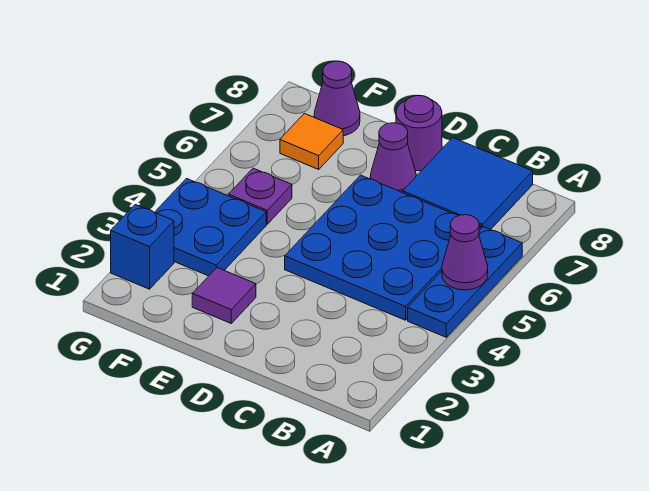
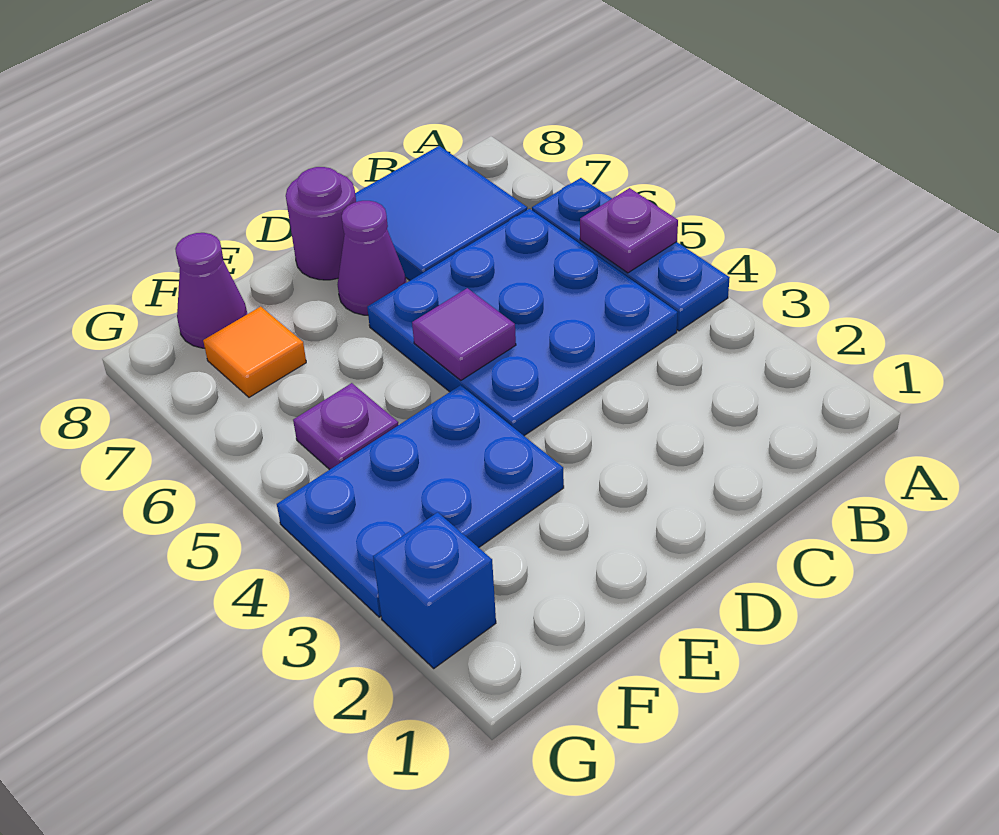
purple cone A5 level 2 -> purple plate A5 level 2
purple tile E2 level 1 -> purple tile D5 level 2
blue plate F3:G4 level 1 -> blue plate E3:G4 level 1

